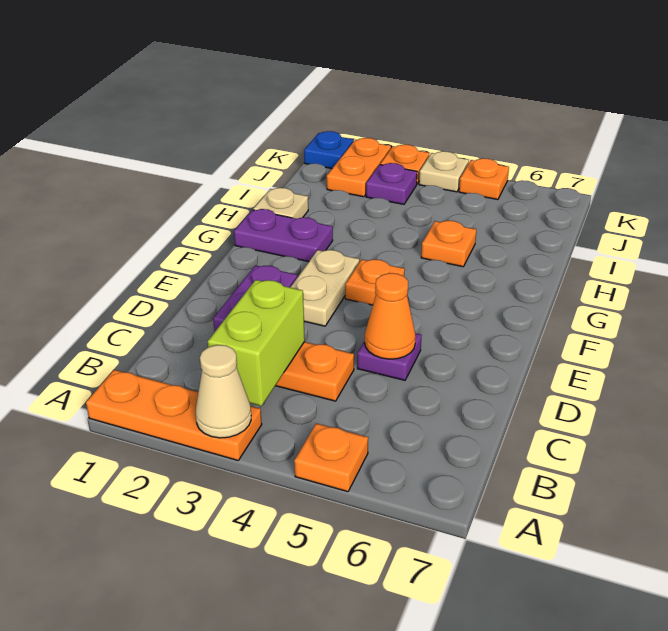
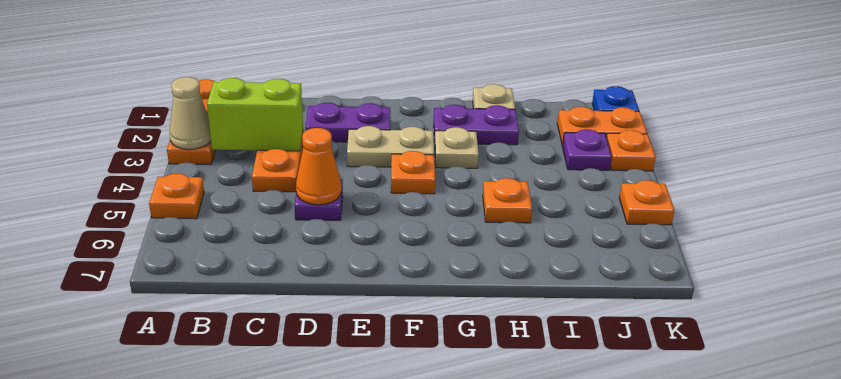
purple plate G1:G2 level 1 -> purple plate G2:H2 level 1
tan plate K4 level 1 -> tan plate G3 level 1

